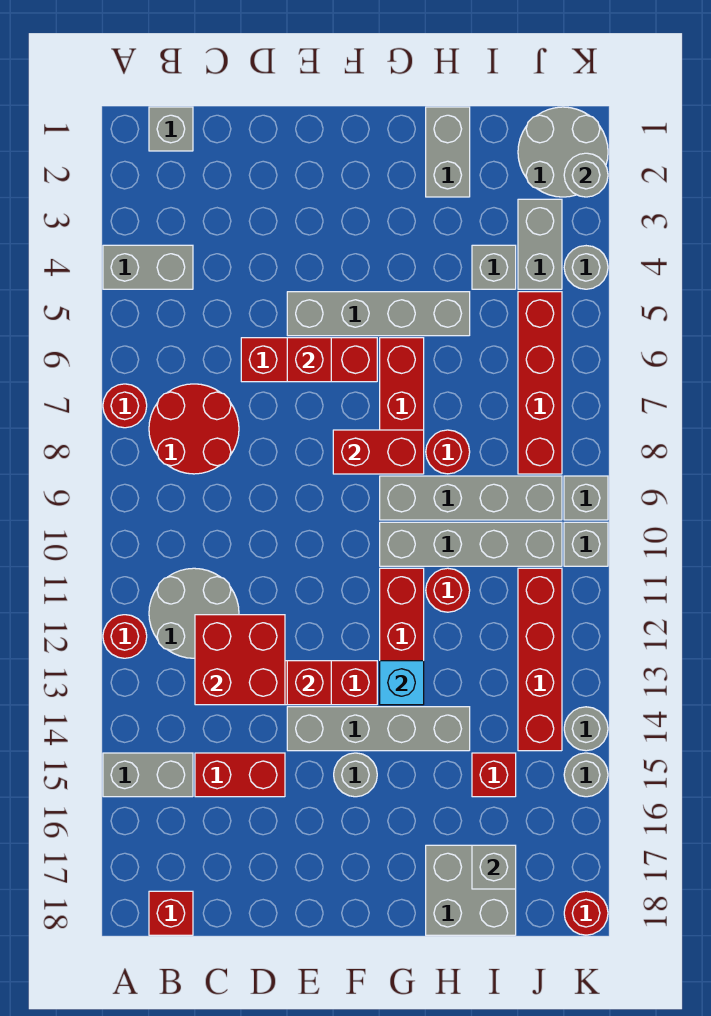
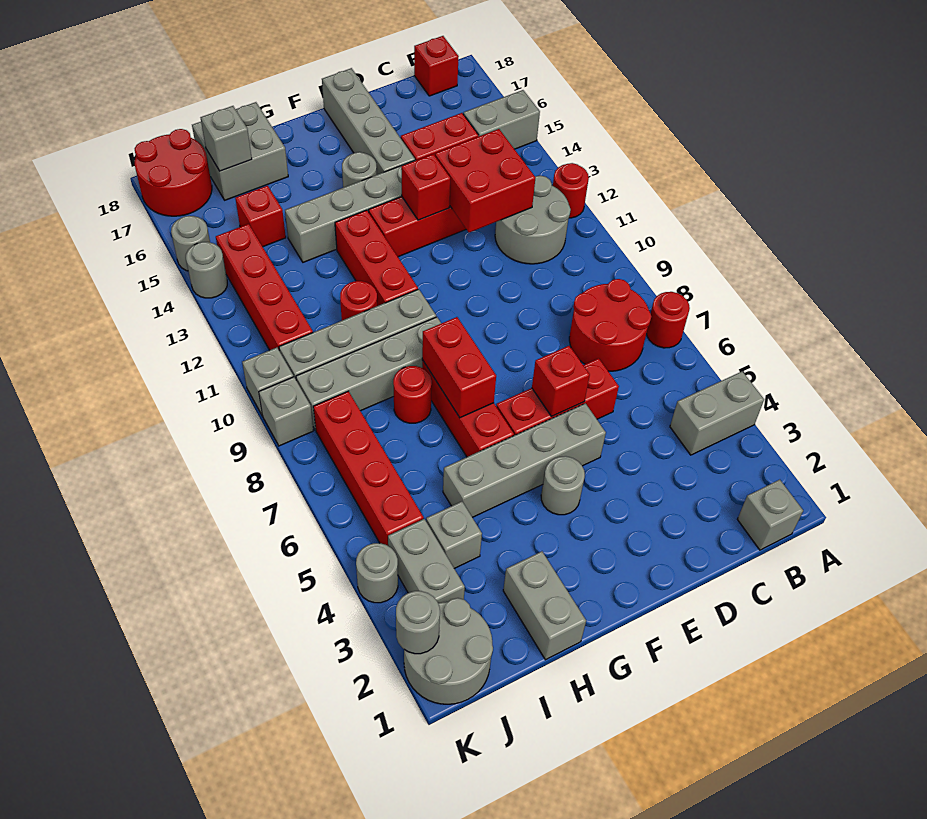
none -> grey brick E15:E18 level 1
none -> grey round brick F4 level 1
red brick F8:G8 level 2 -> red brick G7:G8 level 2
cyan brick G13 level 2 -> none
red round brick K18 level 1 -> red round brick J17:K18 level 1

